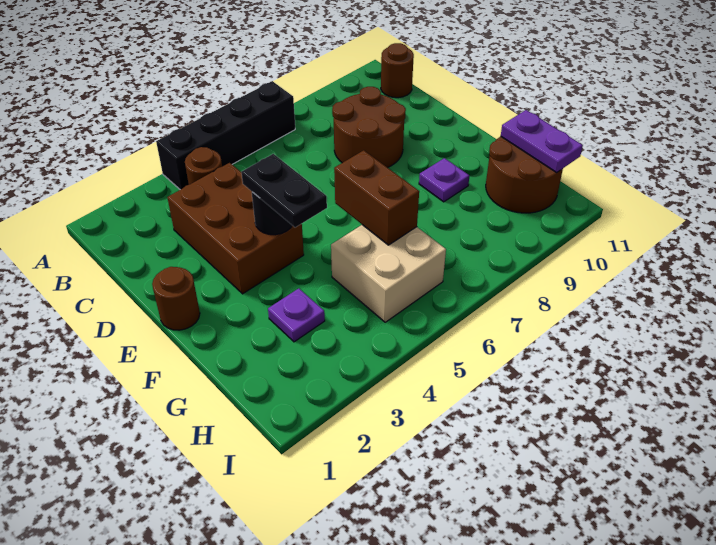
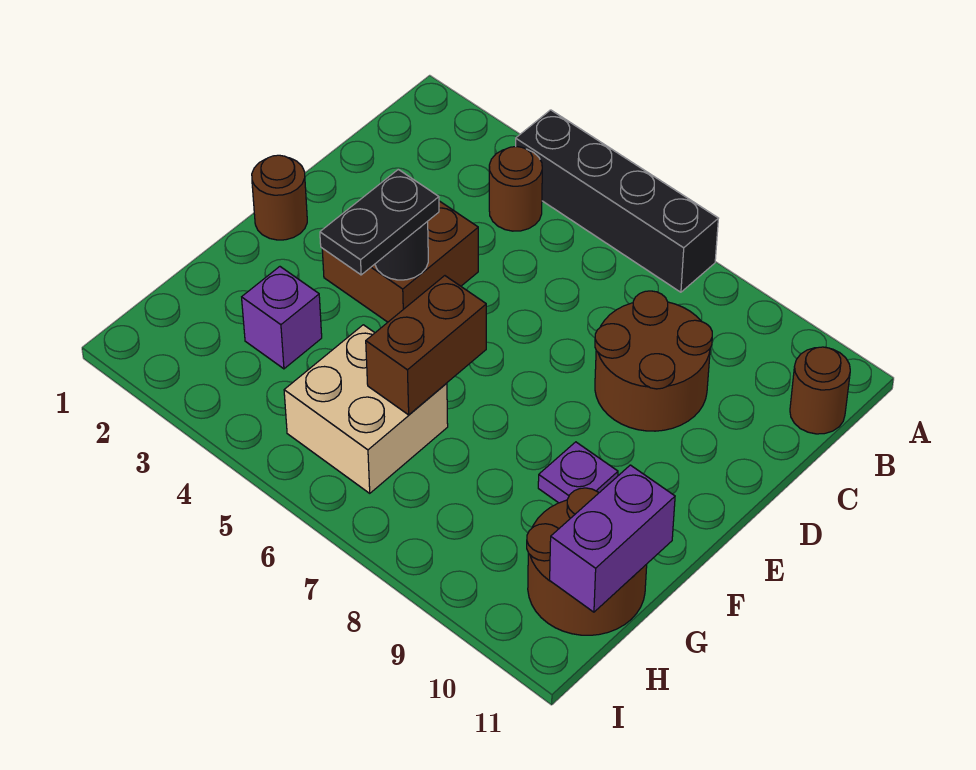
brown brick C3:E4 level 1 -> brown brick D3:E4 level 1
purple plate G3 level 1 -> purple brick G3 level 1
purple plate G11:H11 level 2 -> purple brick G11:H11 level 2

